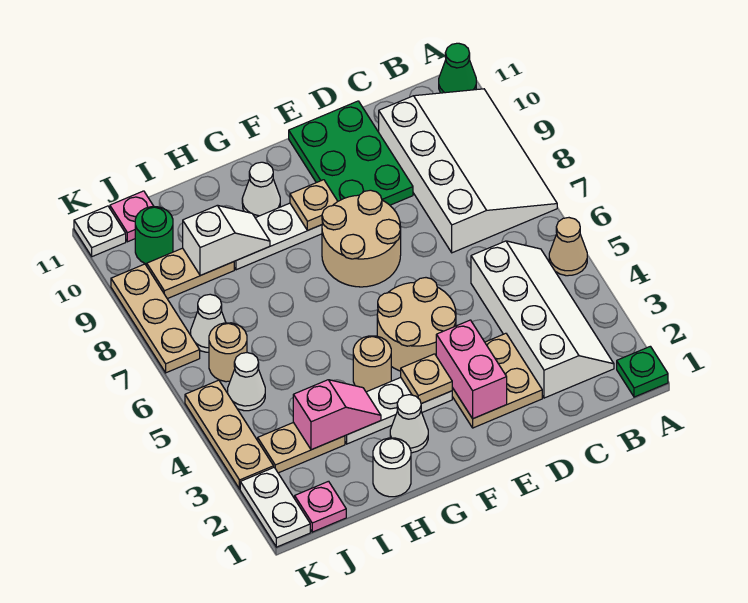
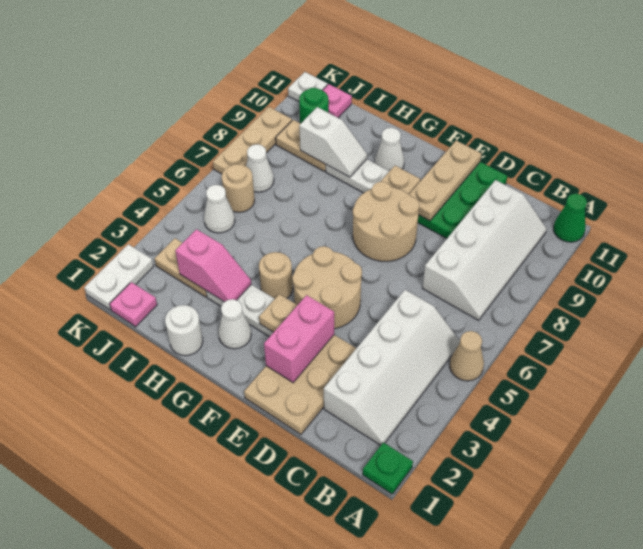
white slope A7:C10 level 1 top C -> white slope B7:C10 level 1 top C
tan plate D2:E3 level 1 -> tan plate D1:E3 level 1
tan plate K3:K5 level 1 -> tan plate E9:E11 level 2

